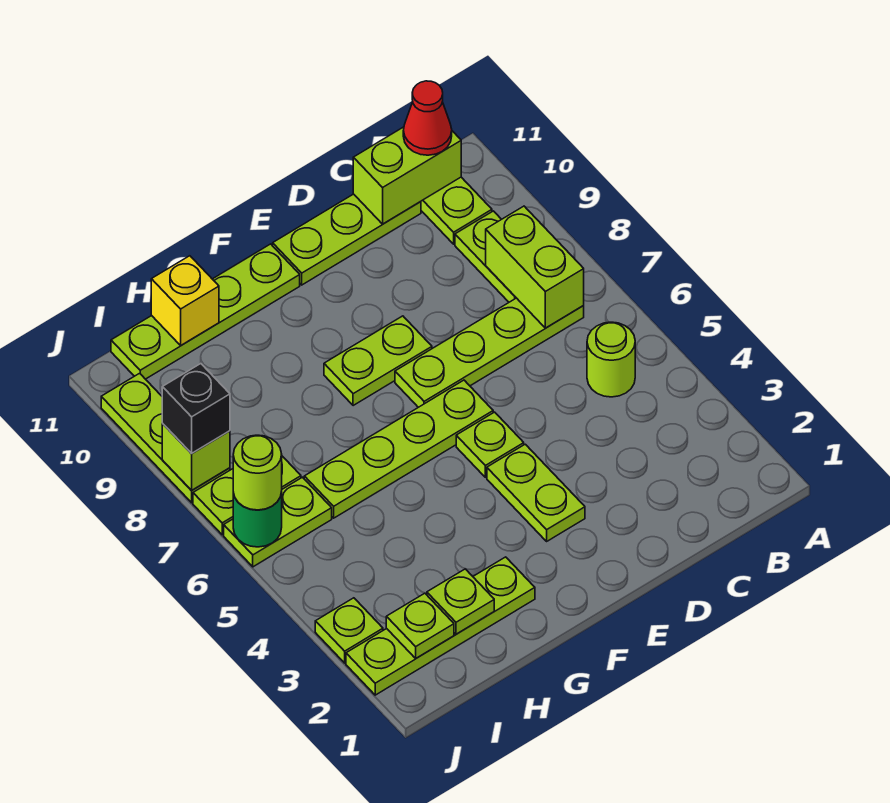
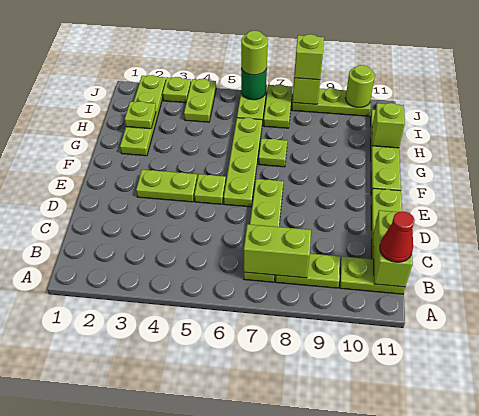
lime round brick B5 level 1 -> lime round brick J10 level 2
lime plate E8:F8 level 1 -> lime plate I4:J4 level 1
yellow brick H11 level 2 -> lime brick H11 level 2
lime plate I2 level 2 -> lime plate G7 level 1
black brick J8 level 3 -> lime brick J8 level 3

